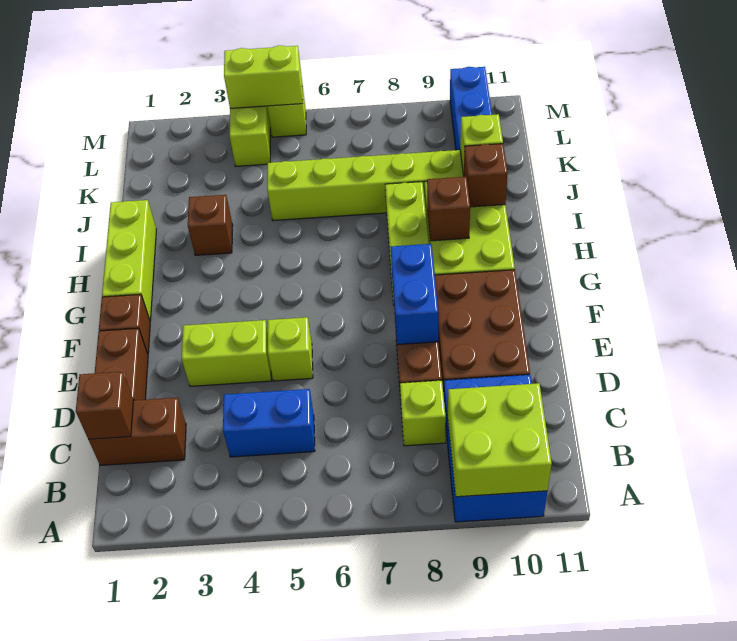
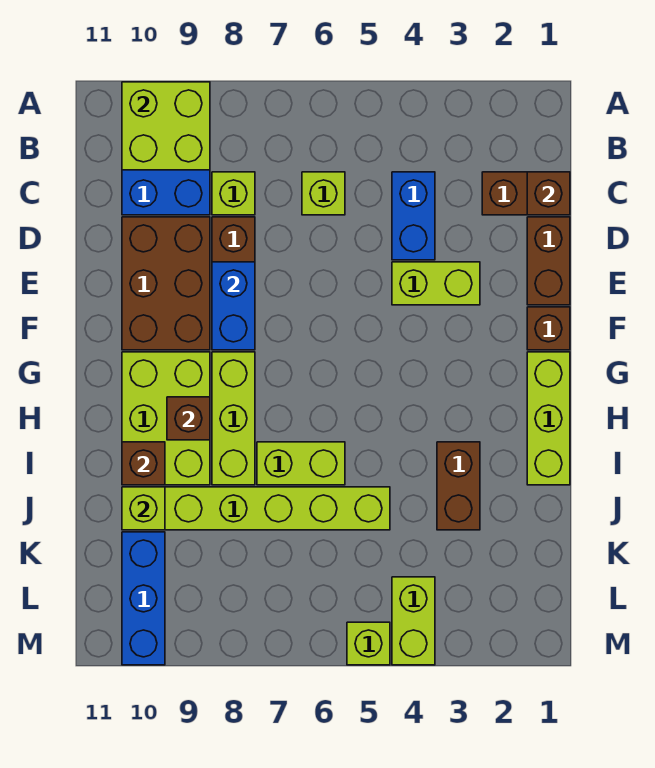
blue brick C4:C5 level 1 -> blue brick C4:D4 level 1
lime brick E5 level 1 -> lime brick C6 level 1
brown brick I3 level 1 -> brown brick I3:J3 level 1
lime brick M4:M5 level 2 -> lime brick I6:I7 level 1

